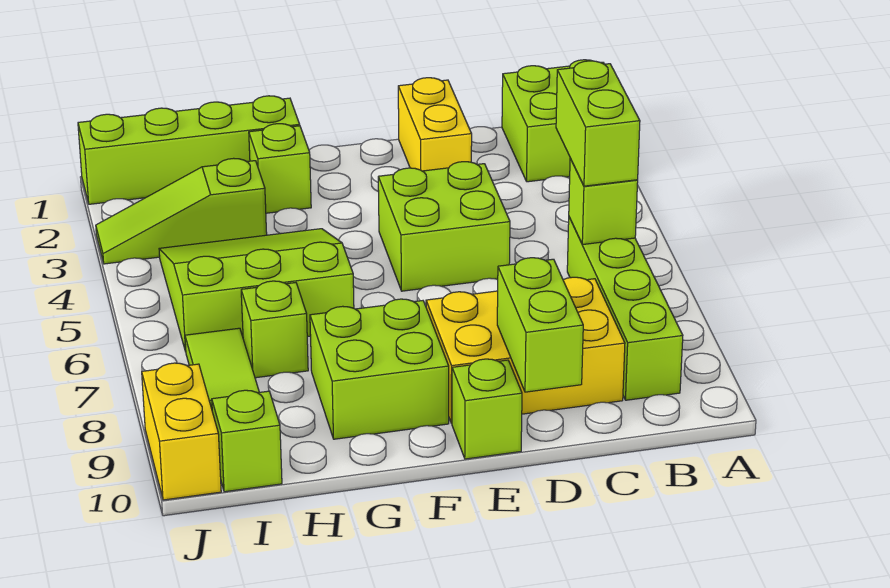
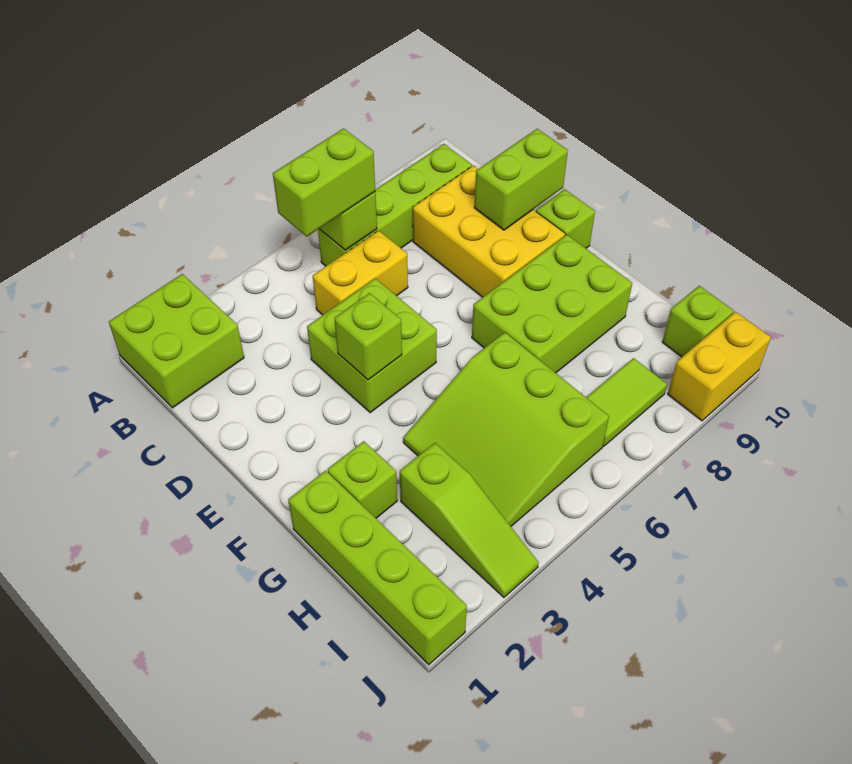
yellow brick D1:D2 level 1 -> yellow brick C5:C6 level 1
lime brick F8:G9 level 1 -> lime brick F7:G9 level 1
lime brick H7 level 1 -> lime brick E4 level 2

